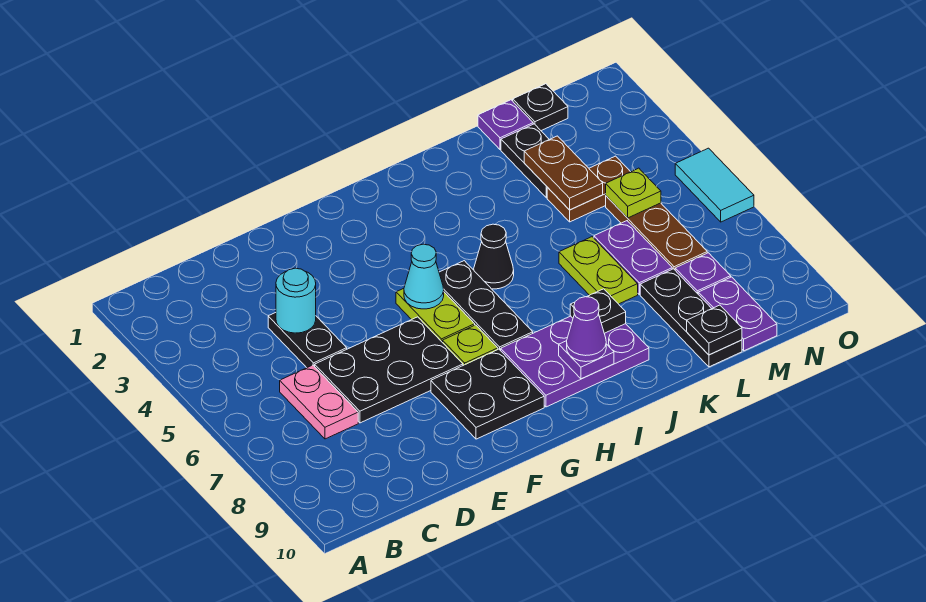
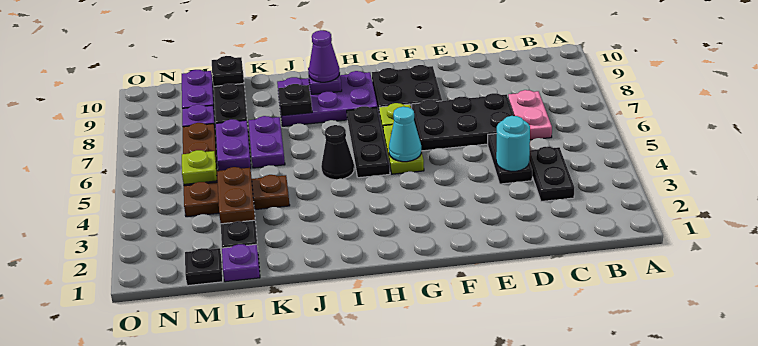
none -> black plate C3:C4 level 1
lime plate K6:K7 level 1 -> purple plate K6:K7 level 1
brown plate L4:M4 level 1 -> brown plate K4:M4 level 1
cyan tile O5:O6 level 1 -> none

